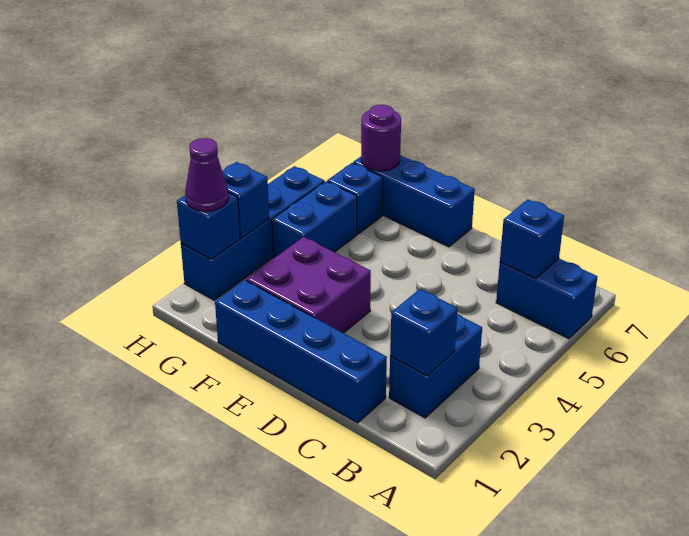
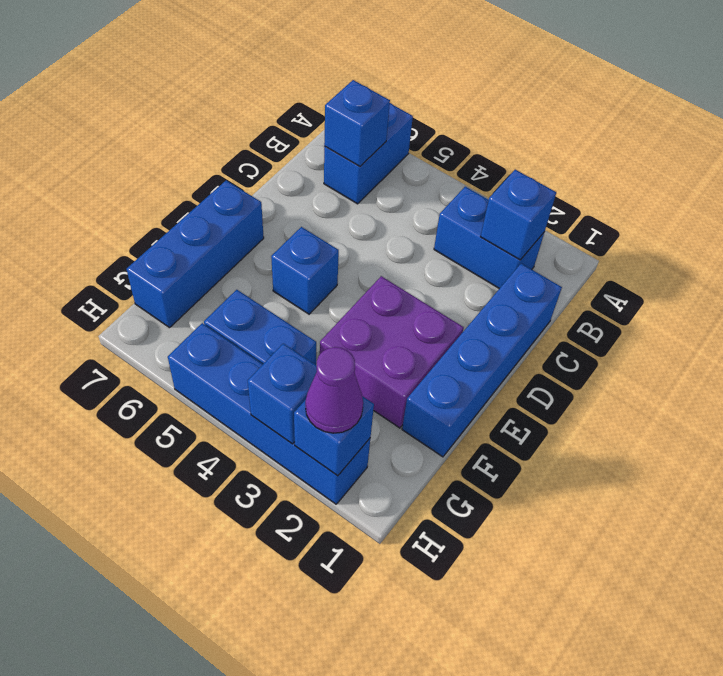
blue brick G6 level 1 -> blue brick E5 level 1
purple round brick G7 level 2 -> none

